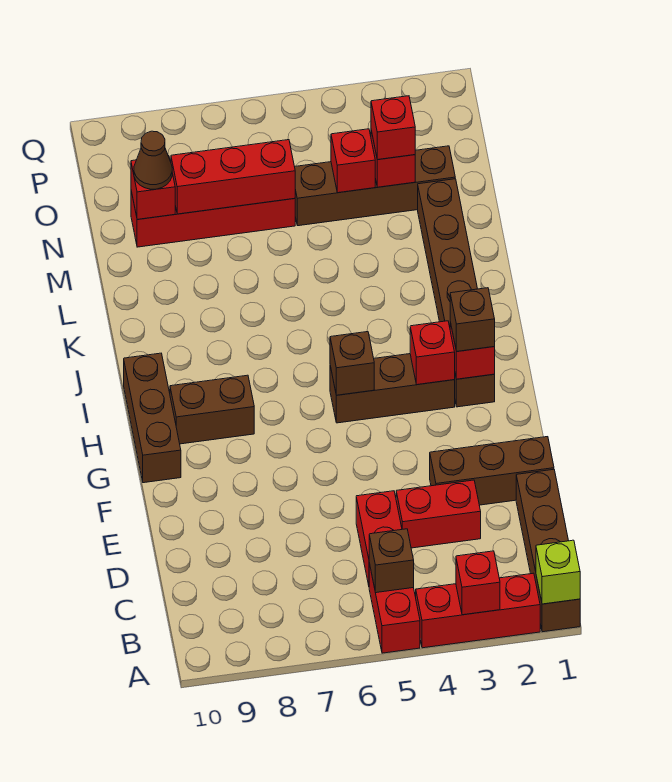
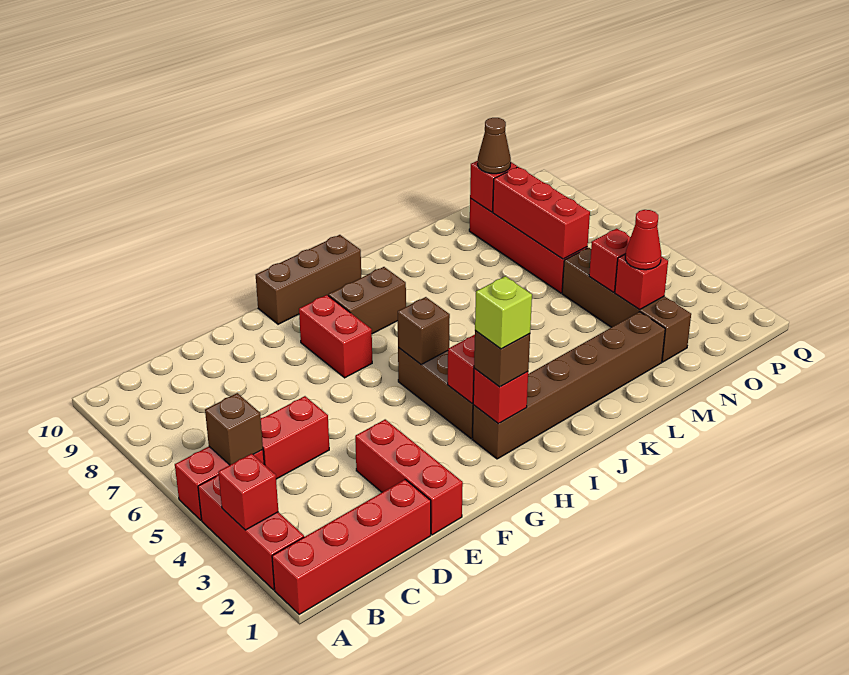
brown brick A1:D1 level 1 -> red brick A1:D1 level 1
lime brick A1 level 2 -> lime brick H2 level 4
red brick D3:D4 level 1 -> red brick G7:G8 level 1
brown brick E1:E3 level 1 -> red brick E1:E3 level 1
brown brick H8:H9 level 1 -> brown brick H8:I8 level 1
red brick N3 level 3 -> red cone N3 level 3

